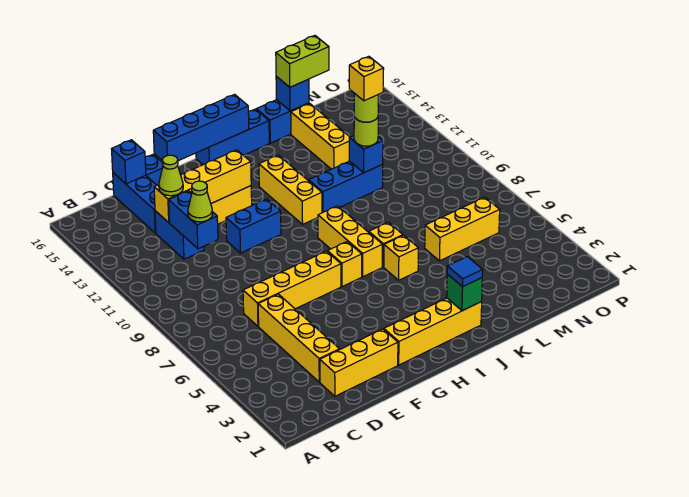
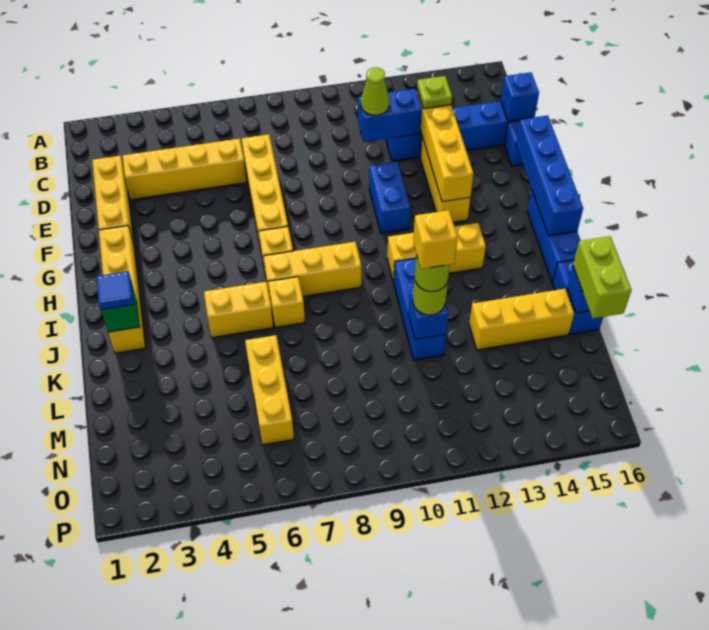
lime cone D13 level 3 -> lime plate D13 level 3
yellow brick J6 level 1 -> yellow brick J5:J6 level 1

